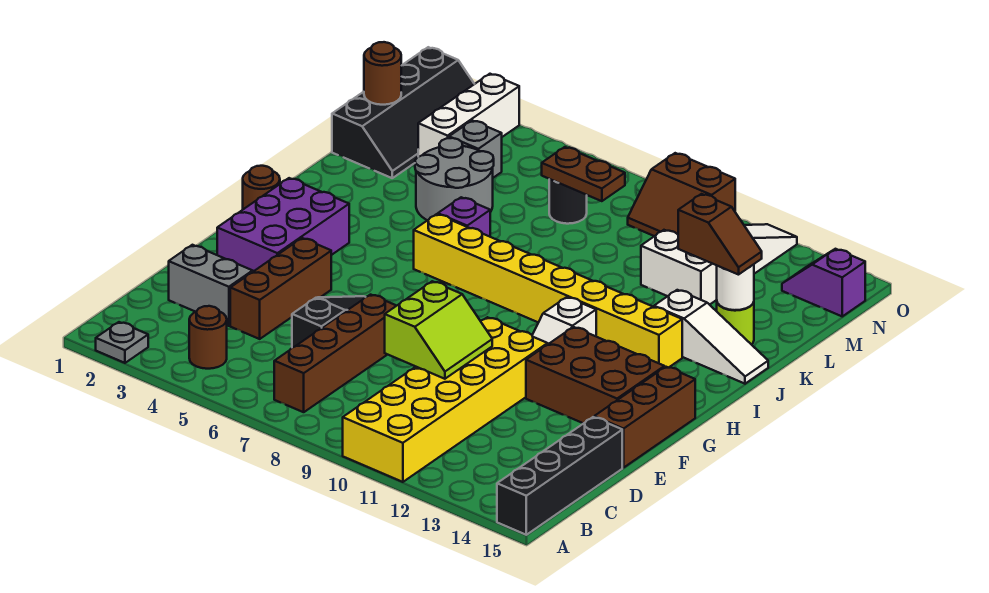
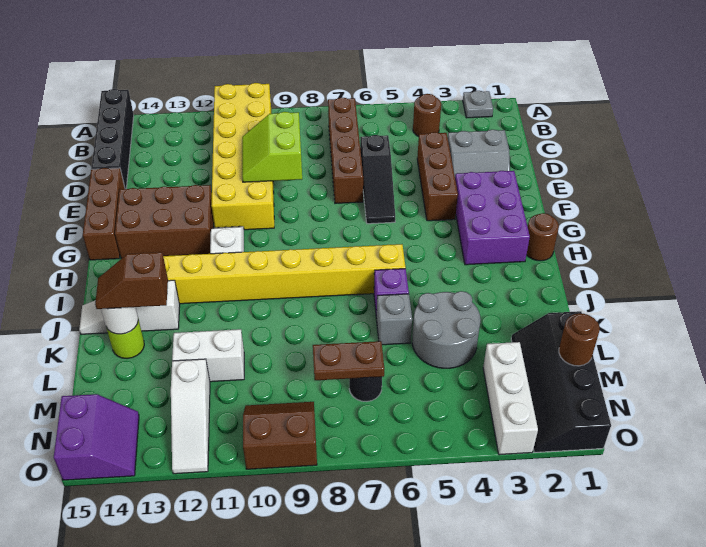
grey brick M4 level 1 -> grey brick K6 level 1
purple slope N14:N15 level 1 top 15 -> purple slope N14:O15 level 1 top 15

